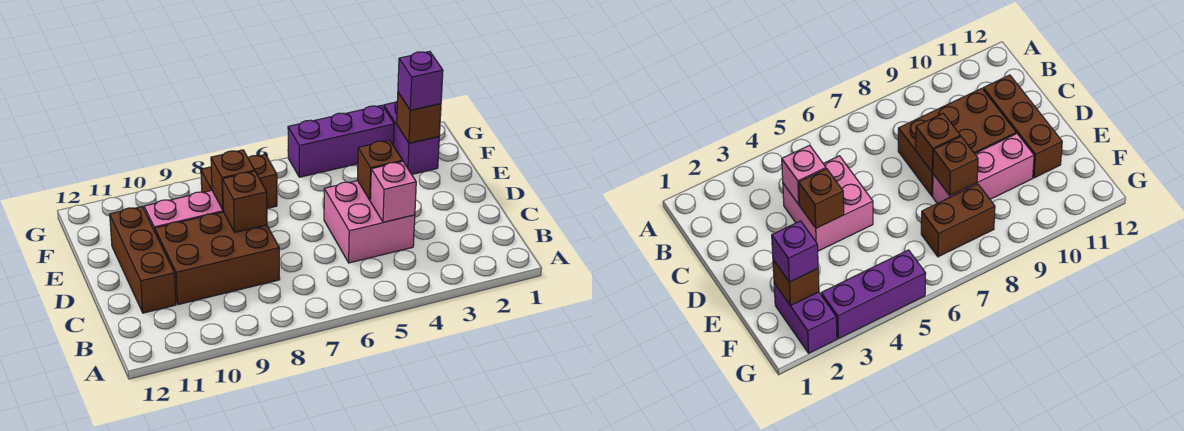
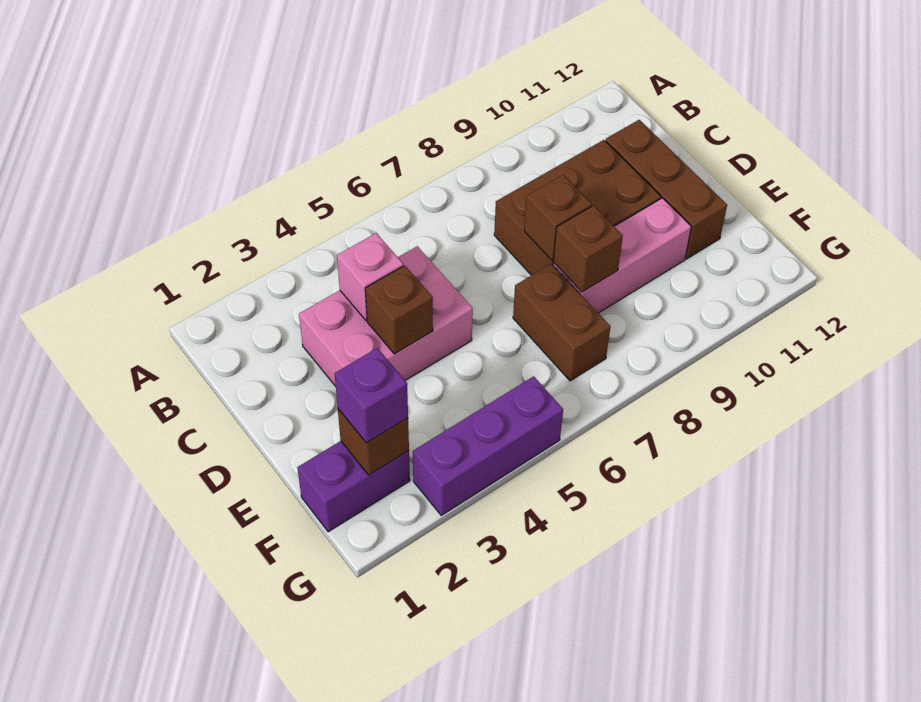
pink brick C4:D5 level 1 -> pink brick C3:D5 level 1
purple brick F2:G2 level 1 -> purple brick F1:F2 level 1
brown brick F7:F8 level 1 -> brown brick E7:F7 level 1

